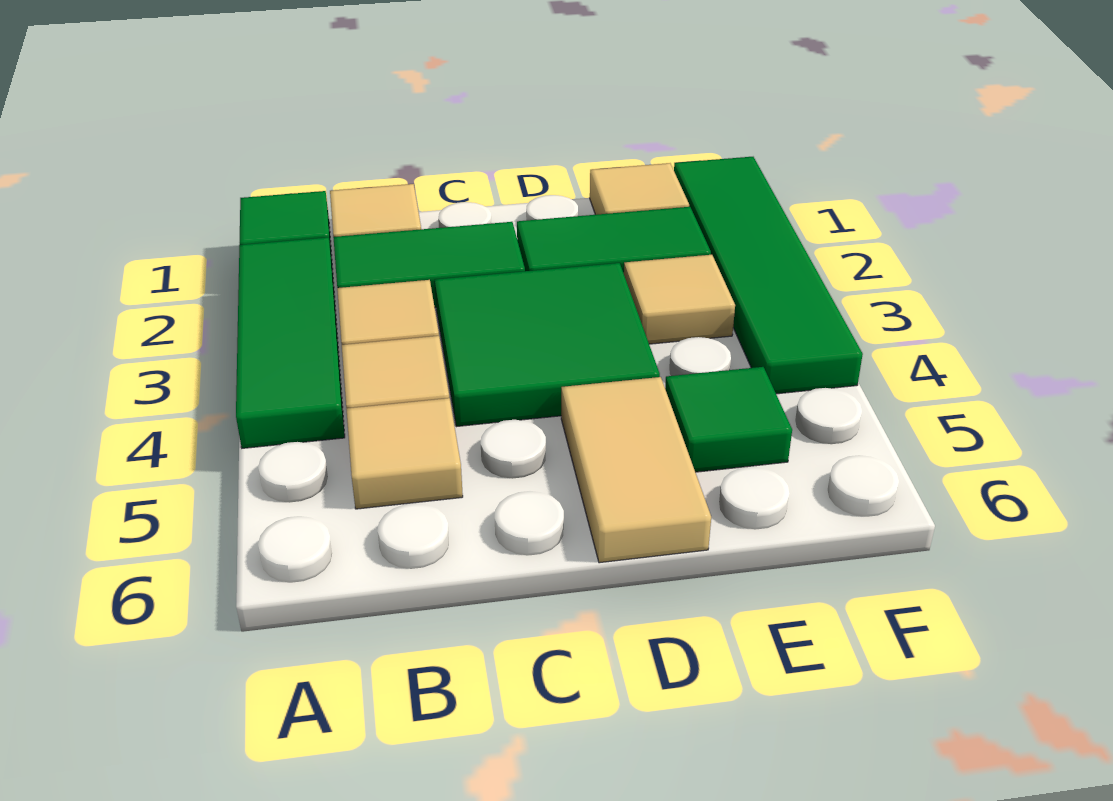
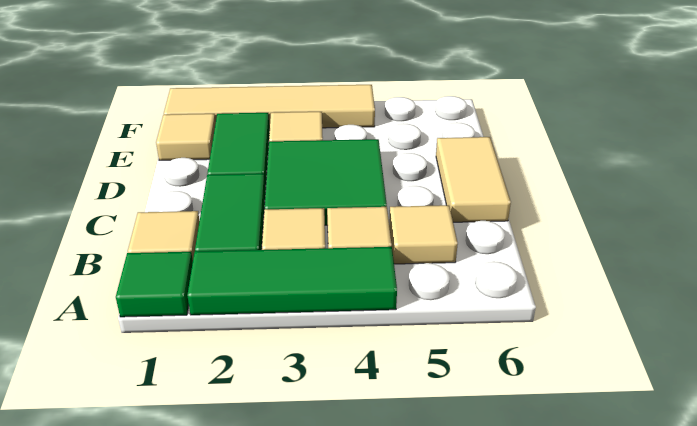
tan tile D5:D6 level 1 -> tan tile C6:D6 level 1
green tile E5 level 1 -> none
green tile F1:F4 level 1 -> tan tile F1:F4 level 1

